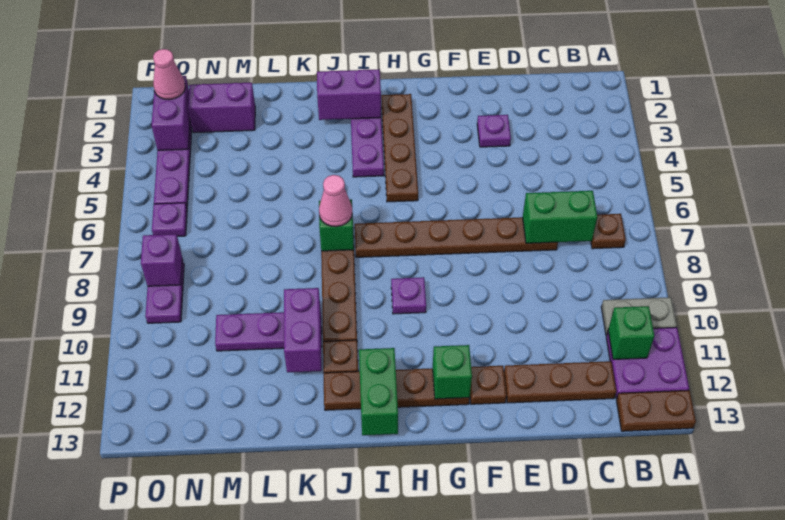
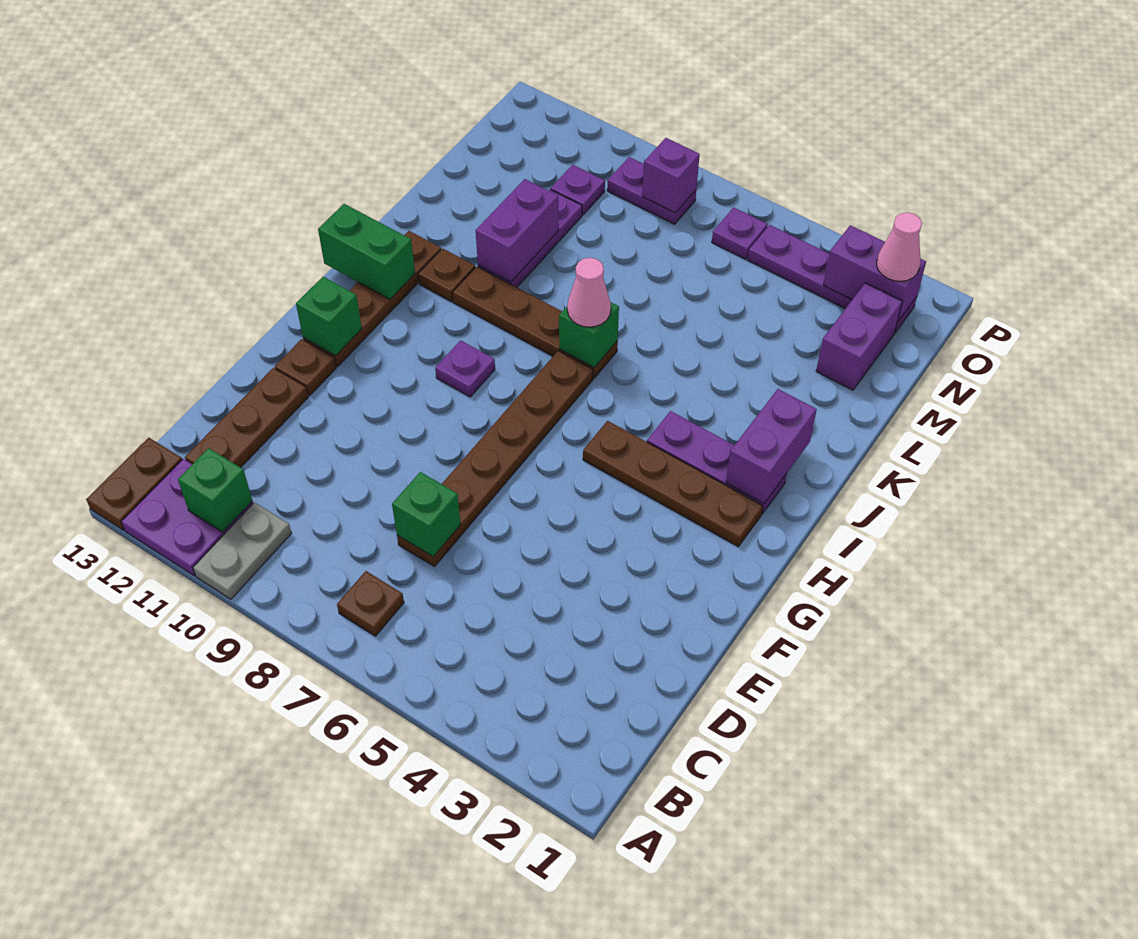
green brick C7:D7 level 2 -> green brick D7 level 2
purple plate E3 level 1 -> purple plate N10 level 1
purple brick K10:K11 level 2 -> purple brick K10:L10 level 2

